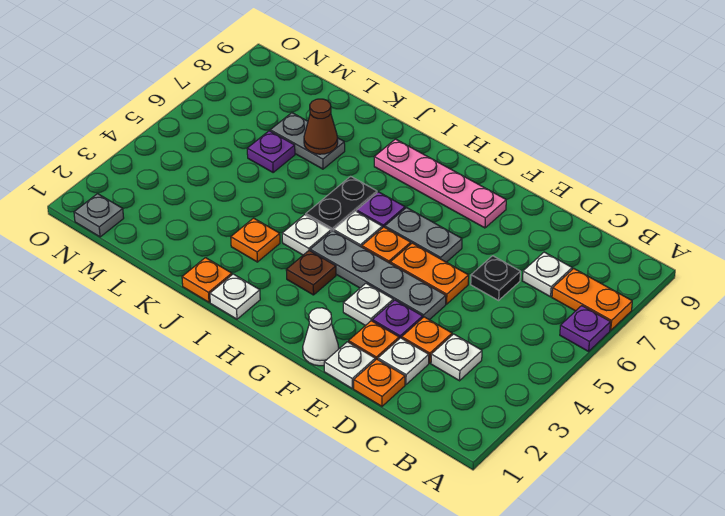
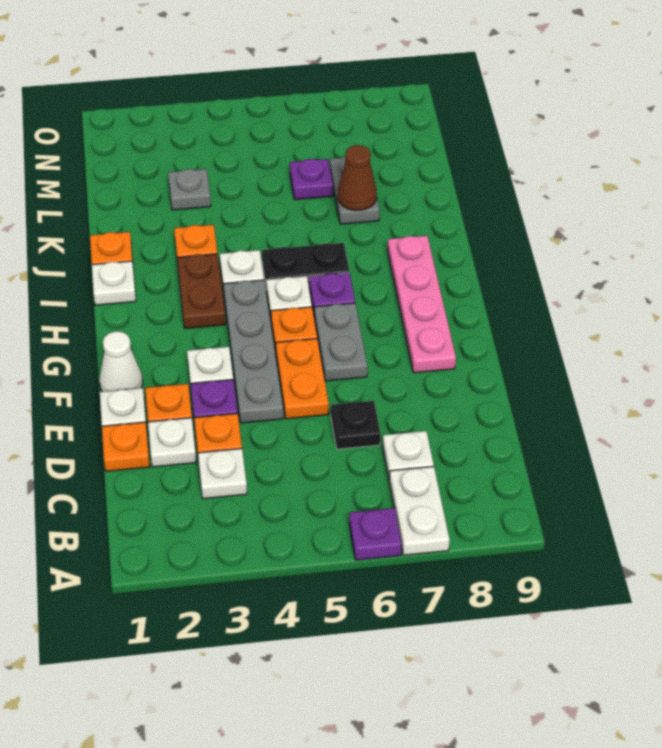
orange plate A7:B7 level 1 -> white plate A7:B7 level 1
brown plate H3 level 1 -> brown plate H3:I3 level 1
grey plate N1 level 1 -> grey plate L3 level 1

